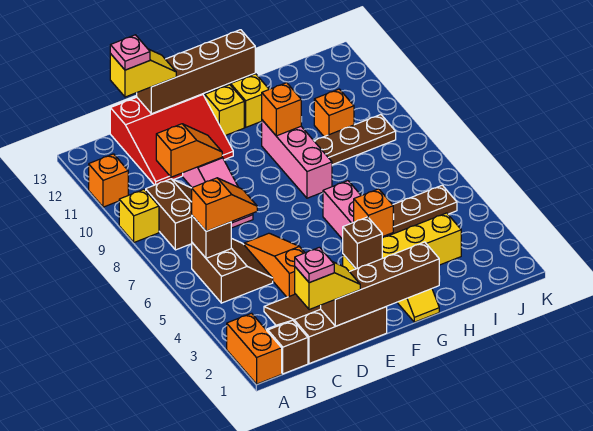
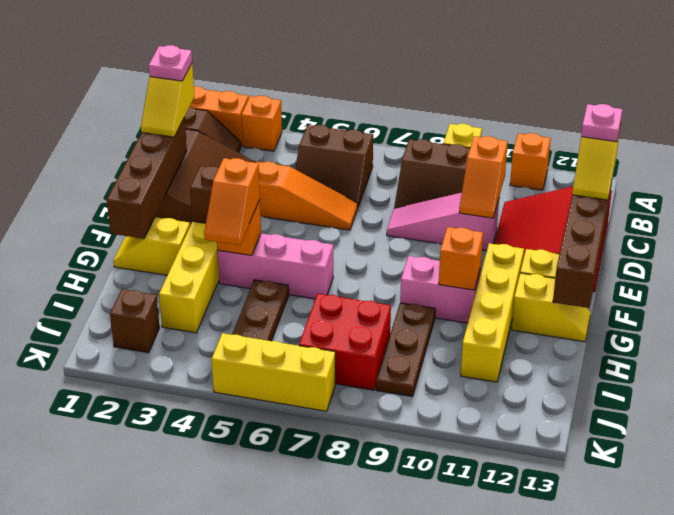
brown brick B6 level 2 -> brown brick J2 level 1
orange slope B6:C6 level 3 top B -> orange slope G4:H4 level 3 top G
none -> yellow brick F11:I11 level 1
pink brick G8:G10 level 1 -> pink brick G9:G10 level 1
none -> red brick I7:J8 level 1
orange brick I10 level 1 -> orange brick A3 level 1
none -> yellow brick K5:K7 level 1

